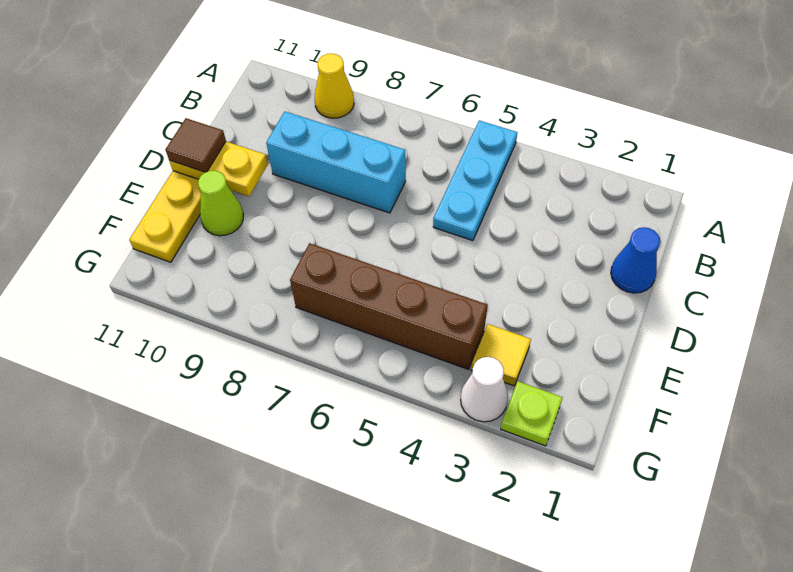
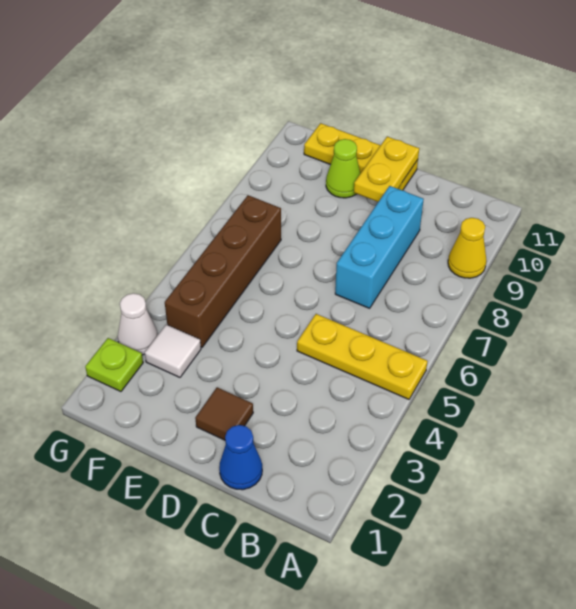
cyan plate A5:C5 level 1 -> yellow plate A5:C5 level 1
brown tile D11 level 3 -> brown tile D2 level 1
yellow tile F3 level 1 -> white tile F3 level 1

